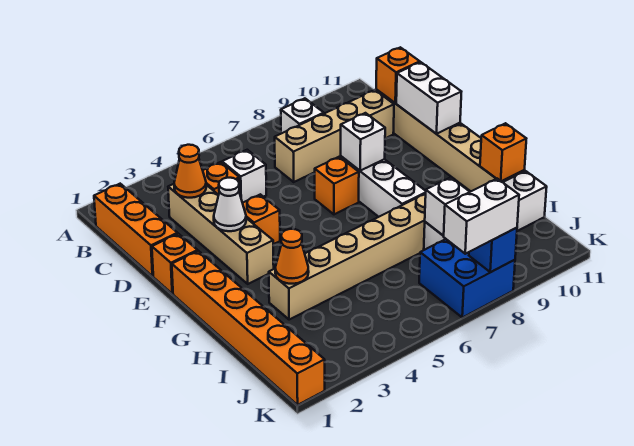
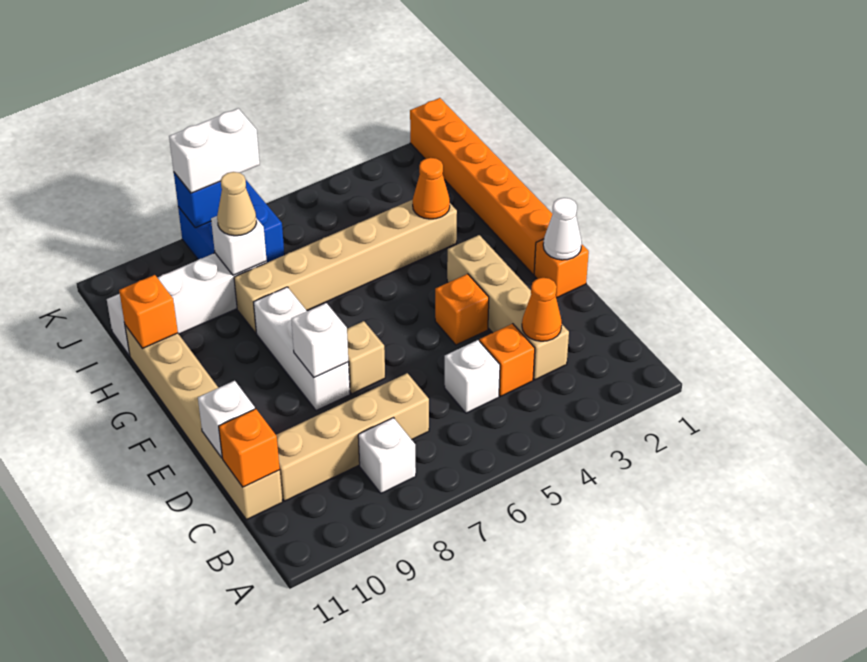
orange brick B1:D1 level 1 -> none
white brick D11:E11 level 2 -> white brick D11 level 2
white cone E3 level 2 -> white cone E1 level 2
orange brick E7 level 1 -> tan brick E7 level 1
none -> tan cone I8 level 3

